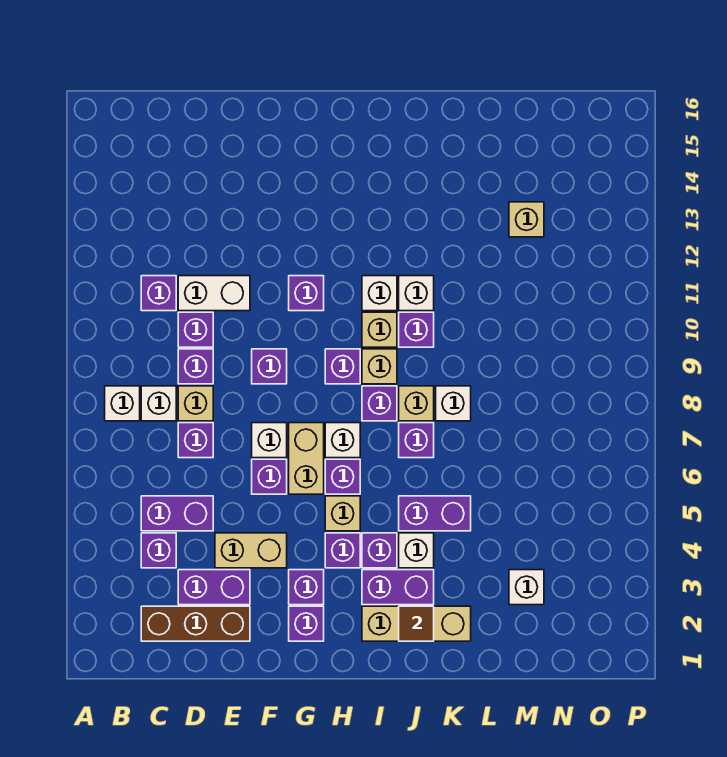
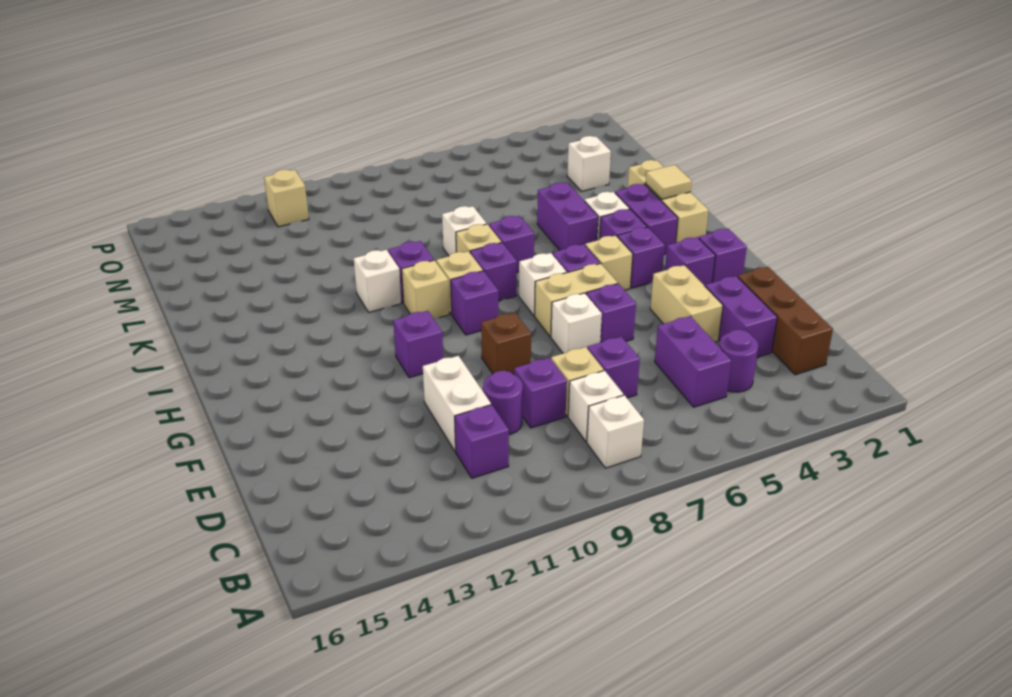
purple brick C4 level 1 -> purple round brick C4 level 1
purple brick D10 level 1 -> purple round brick D10 level 1
purple brick F9 level 1 -> brown brick F9 level 1
white brick I11 level 1 -> none
brown tile J2 level 2 -> tan tile J2 level 2
tan brick M13 level 1 -> tan brick O12 level 1

